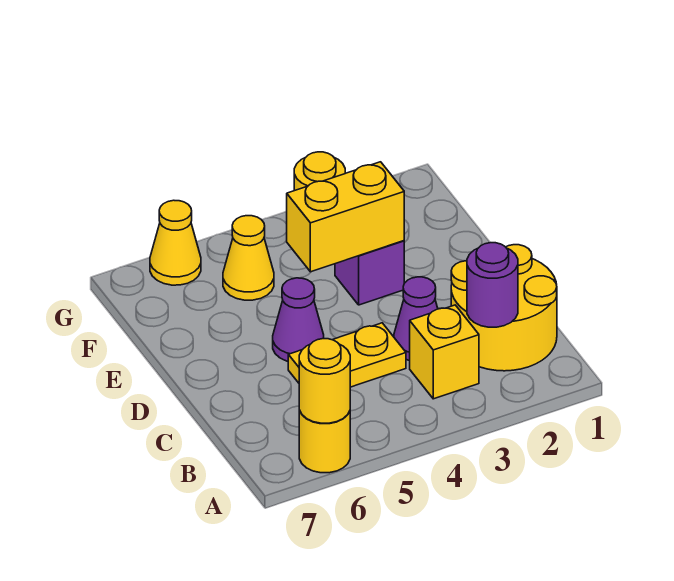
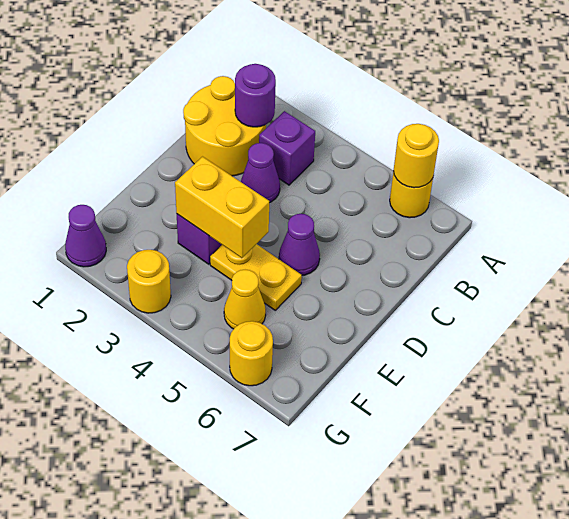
yellow brick B3 level 1 -> purple brick B3 level 1
yellow plate C4:C5 level 1 -> yellow plate E4:E5 level 1
none -> purple cone G1 level 1
yellow cone G6 level 1 -> yellow round brick G6 level 1

